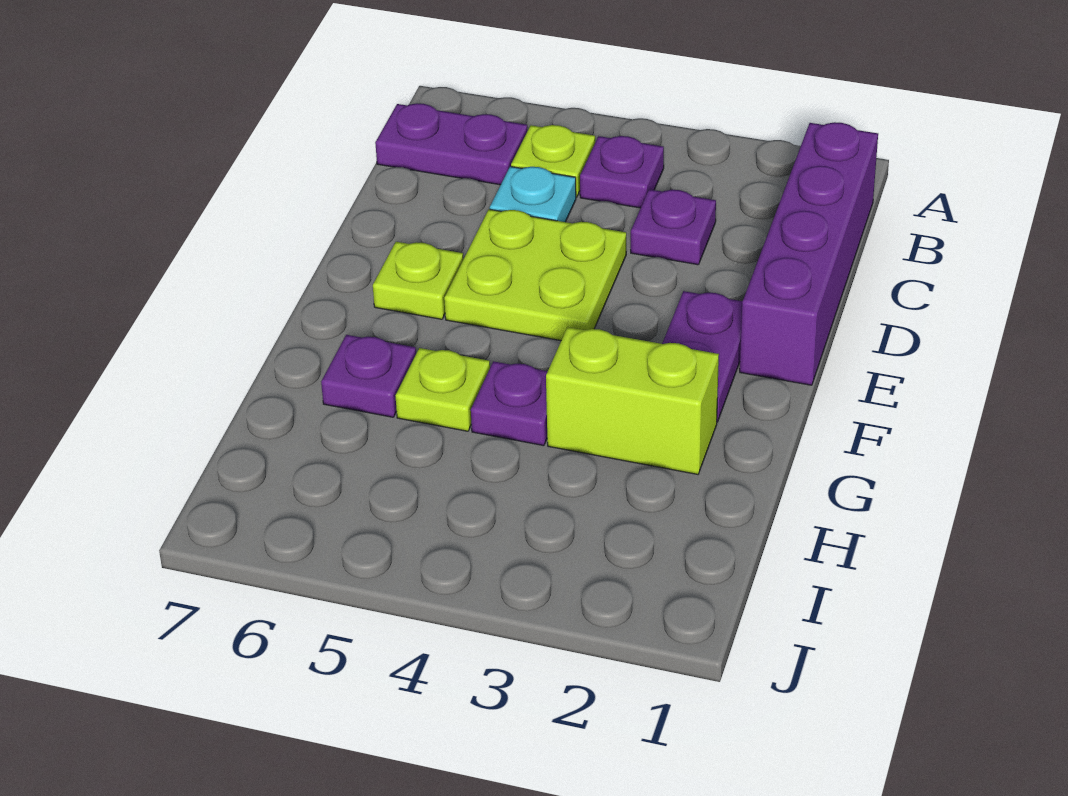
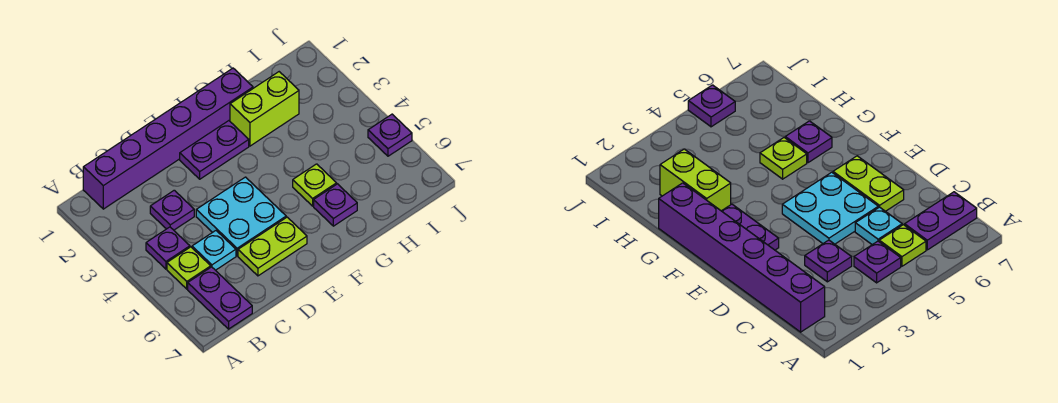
purple brick B1:E1 level 1 -> purple brick B1:G1 level 1
lime plate D4:E5 level 1 -> cyan plate D4:E5 level 1
lime plate E6 level 1 -> lime plate D6:E6 level 1
lime brick G2:G3 level 1 -> lime brick G2:H2 level 1
purple plate G4 level 1 -> purple plate J5 level 1

